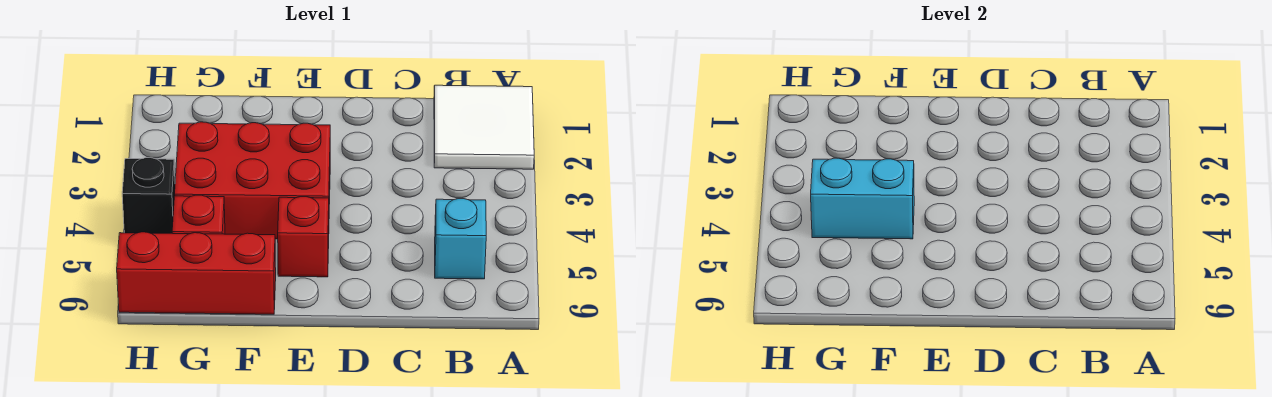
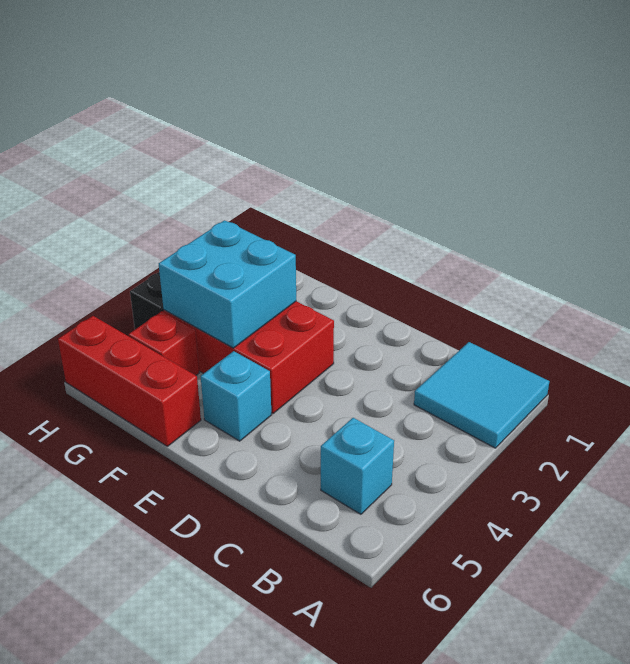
white tile A1:B2 level 1 -> cyan tile A1:B2 level 1
red brick E5 level 1 -> cyan brick E5 level 1
cyan brick F4:G4 level 2 -> cyan brick F3:G4 level 2

